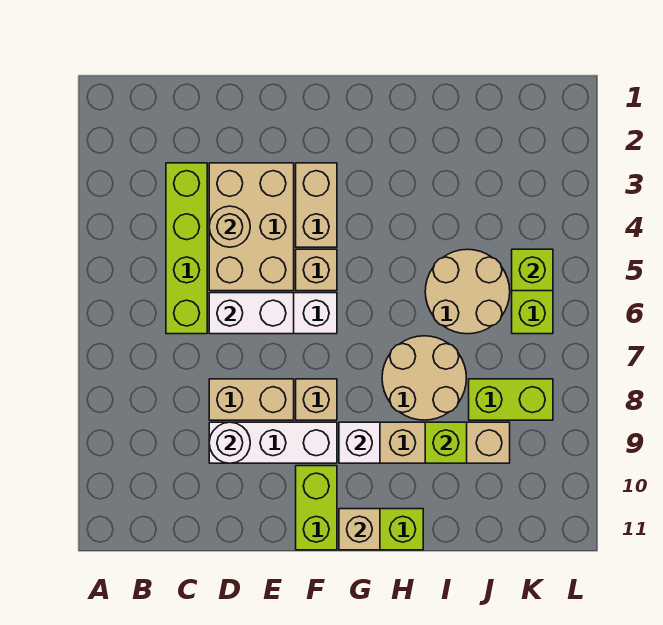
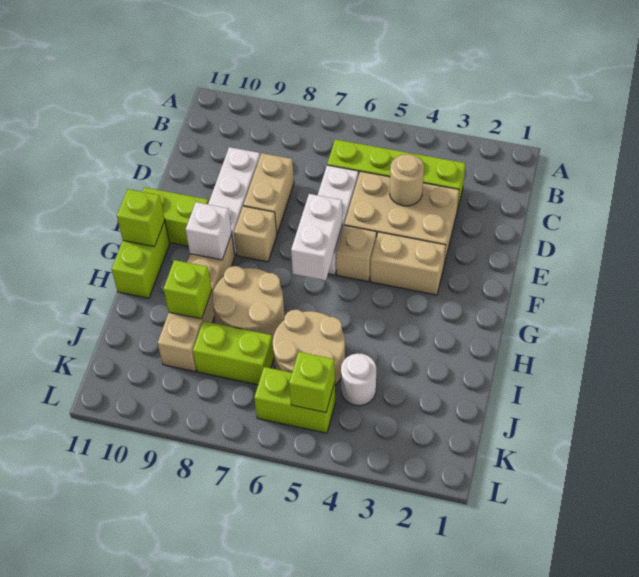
white brick D6:E6 level 2 -> white brick F6:G6 level 2
white round brick D9 level 2 -> white round brick J4 level 1
tan brick G11 level 2 -> lime brick G11 level 2
lime brick J8:K8 level 1 -> lime brick J7:J8 level 1

